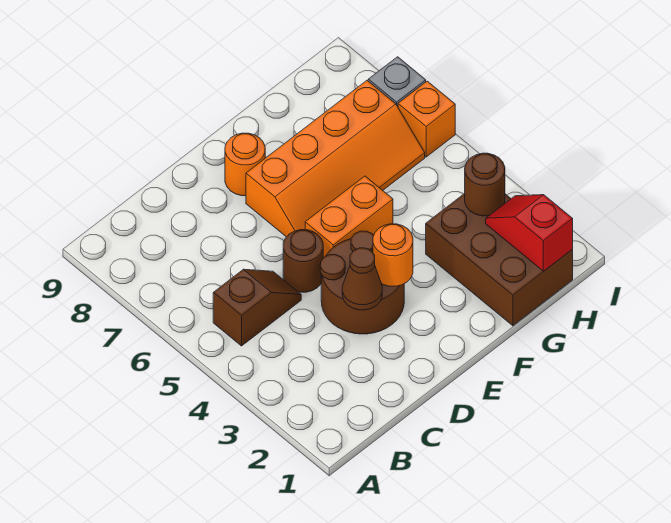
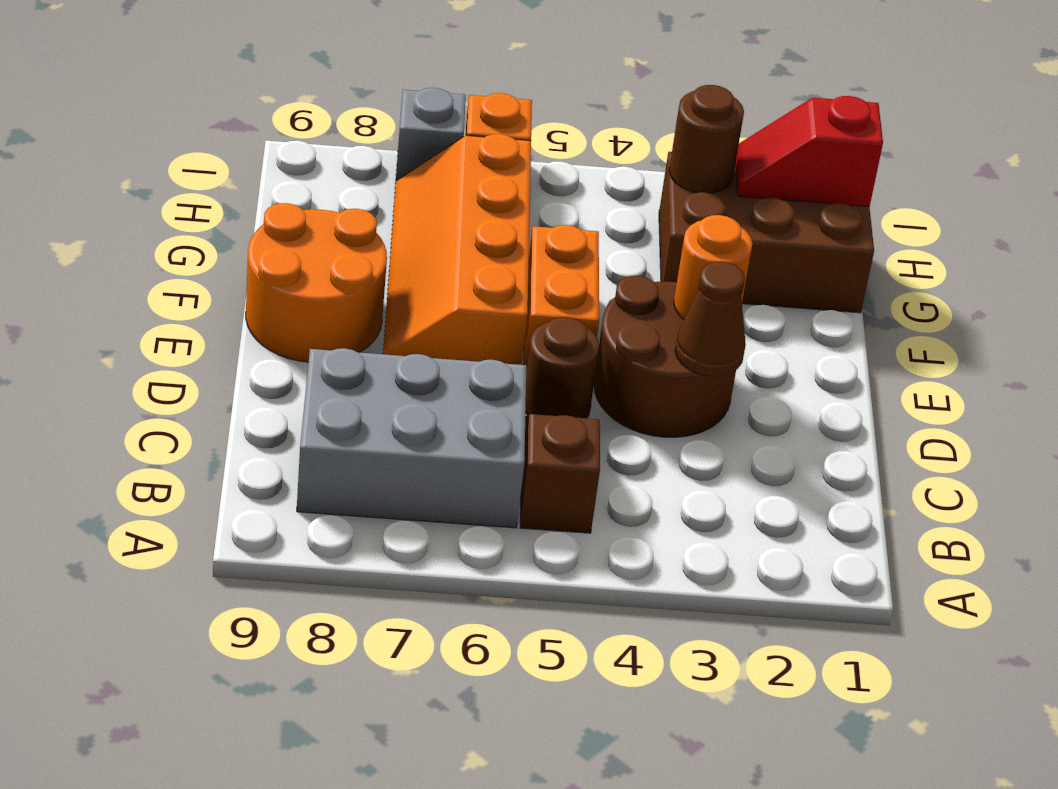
none -> grey brick B6:C8 level 1
orange slope E6:H7 level 1 top 7 -> orange slope E6:H7 level 1 top 6
orange round brick E8 level 1 -> orange round brick E8:F9 level 1

